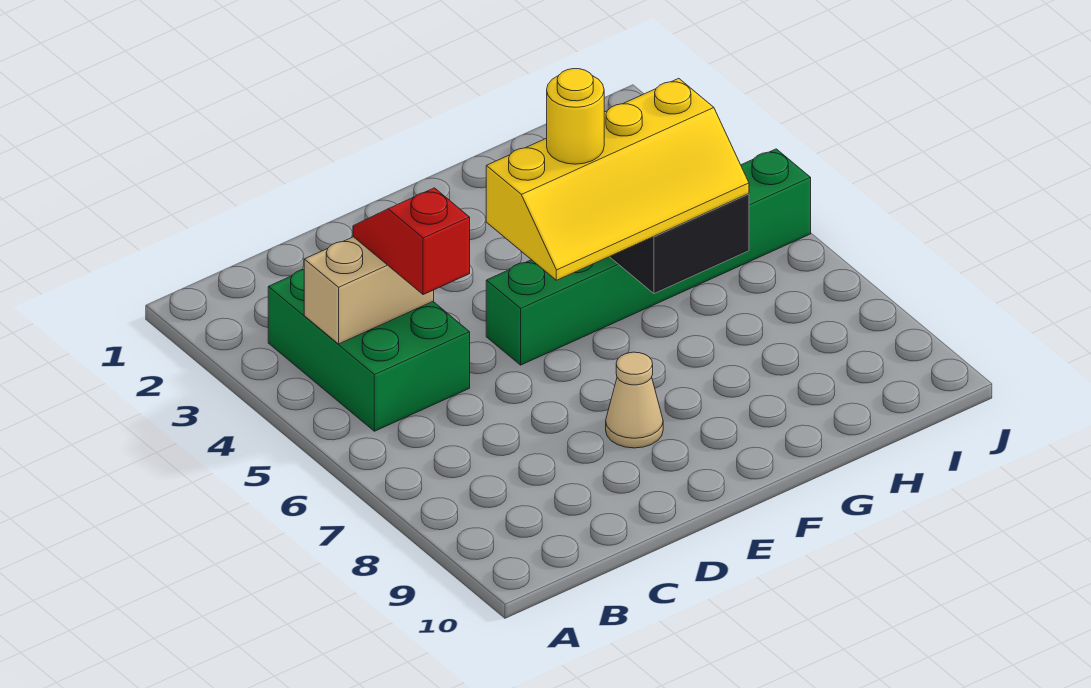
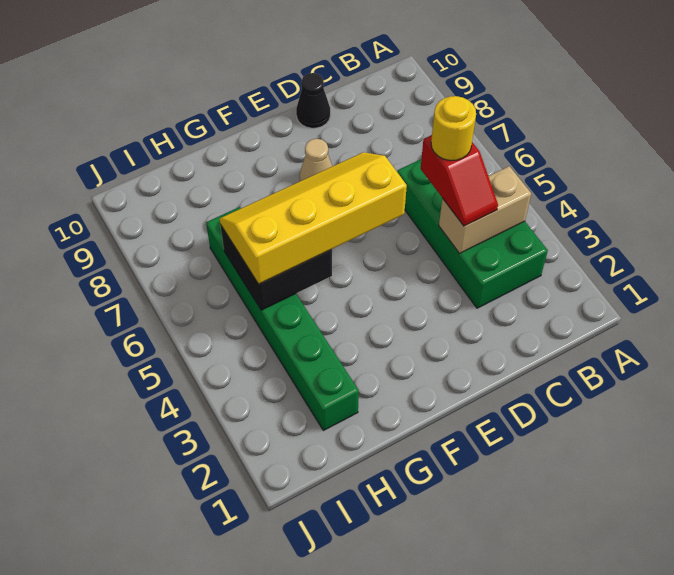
green brick B3:C5 level 1 -> green brick B3:C6 level 1
none -> black cone D10 level 1
green brick E5:J5 level 1 -> green brick H2:H7 level 1
yellow round brick F5 level 4 -> yellow round brick C5 level 4

